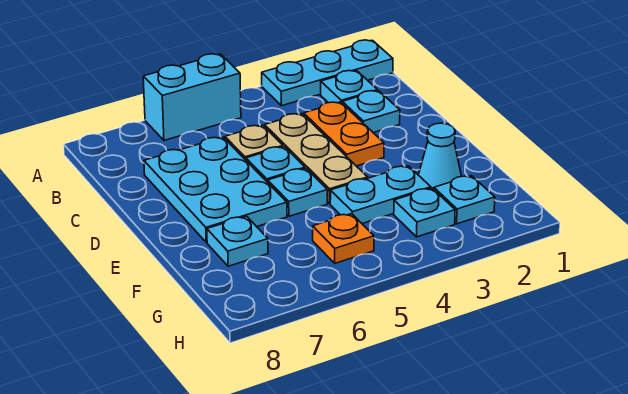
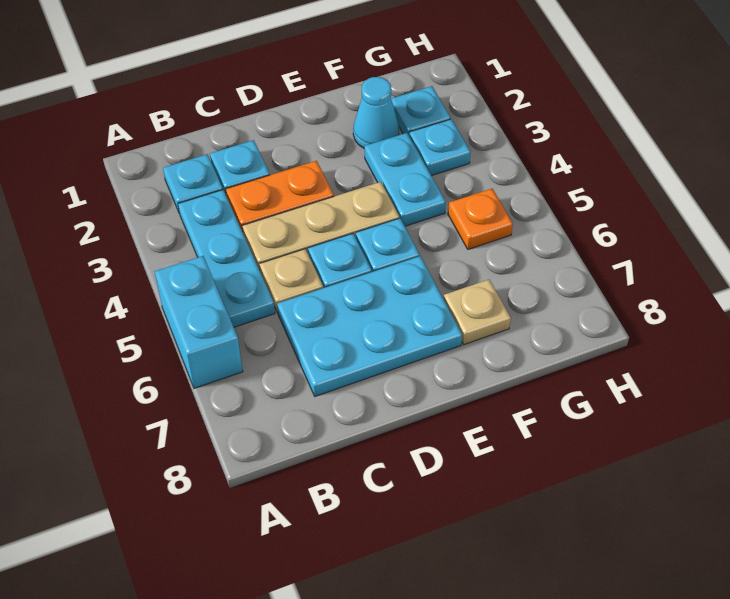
cyan plate A1:A3 level 1 -> cyan plate B3:B5 level 1
cyan plate F7 level 1 -> tan plate F7 level 1

